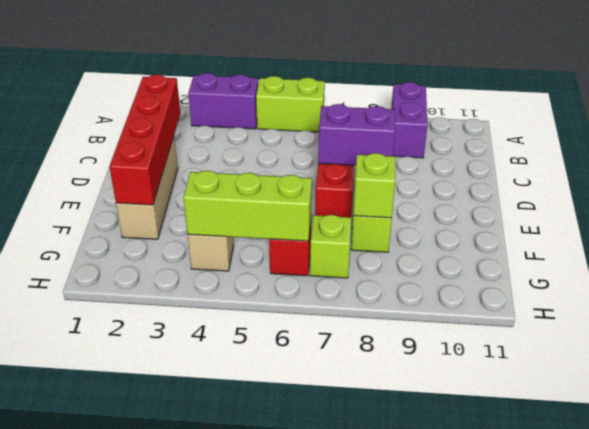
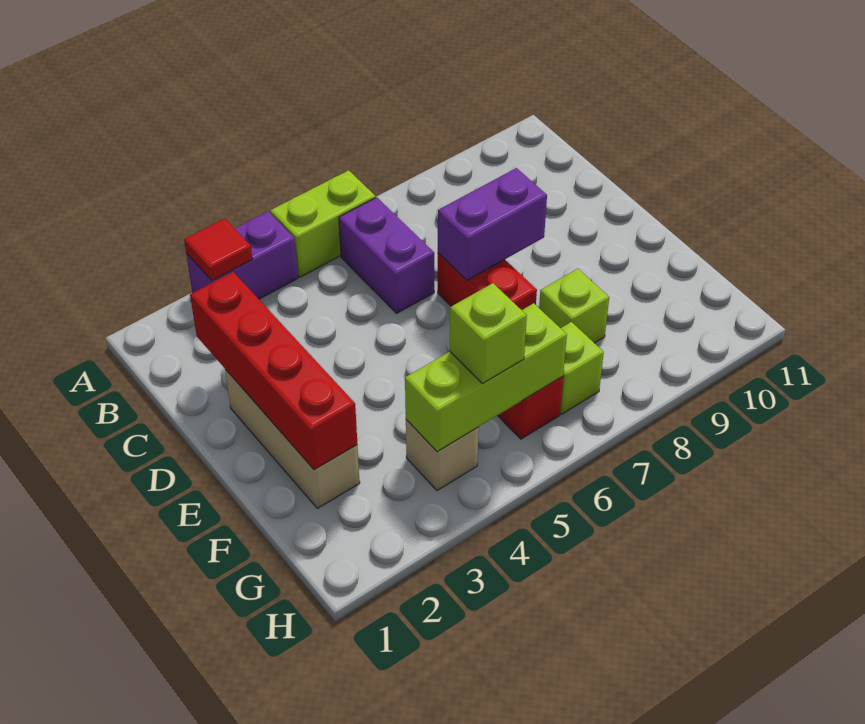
none -> red tile A3 level 2
purple brick A9:B9 level 1 -> purple brick B6:C6 level 1
lime brick F8 level 2 -> lime brick G5 level 3

